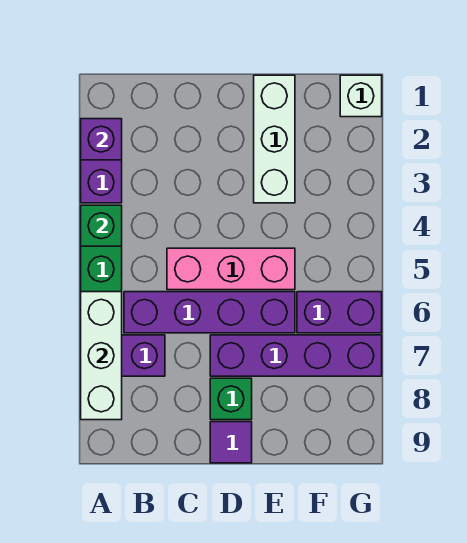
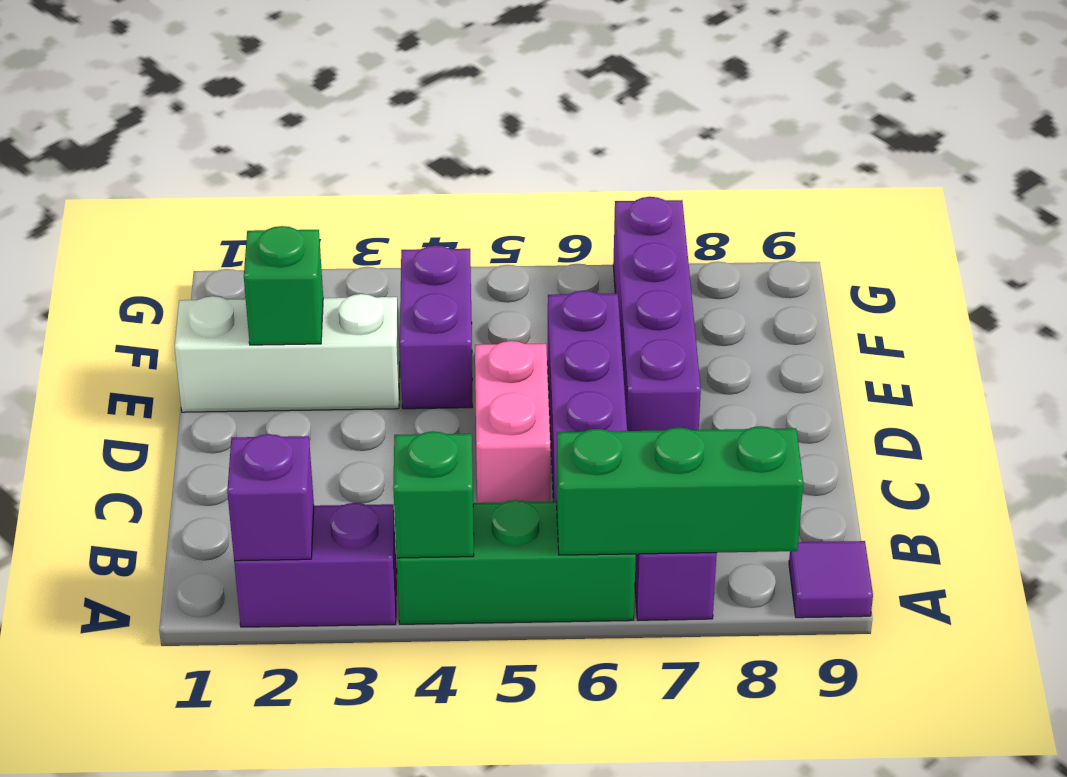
white brick A6:A8 level 2 -> green brick A6:A8 level 2
pink brick C5:E5 level 1 -> pink brick C5:D5 level 1
green brick D8 level 1 -> green brick E2 level 2
purple tile D9 level 1 -> purple tile A9 level 1
purple brick F6:G6 level 1 -> purple brick E4:F4 level 1
white brick G1 level 1 -> none

